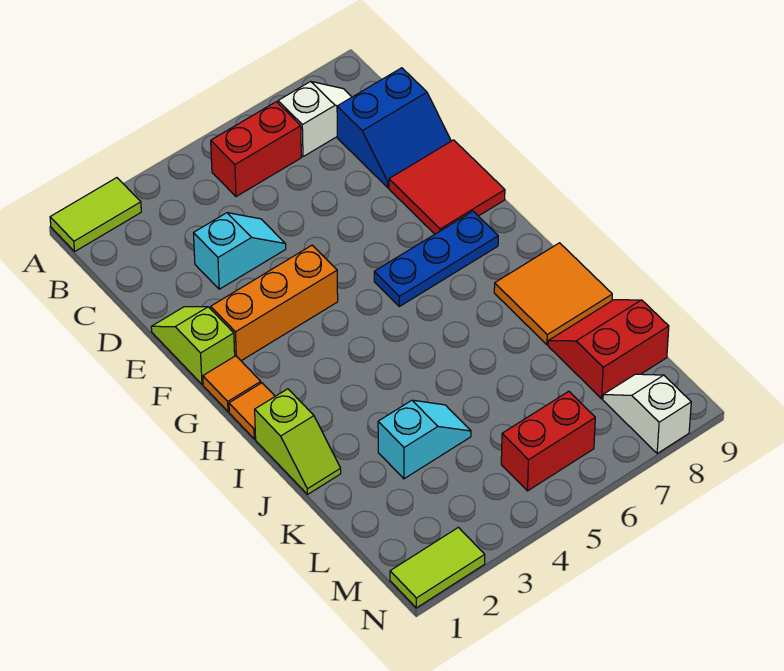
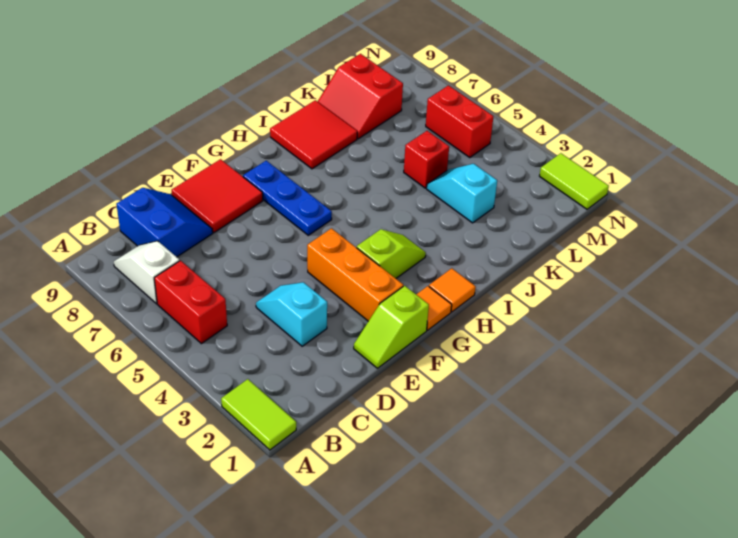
lime slope I1:J1 level 1 top I -> lime slope G3:H3 level 1 top G
orange tile I8:J9 level 1 -> red tile I8:J9 level 1
none -> red brick K5 level 1
white slope M8:N8 level 1 top N -> none

